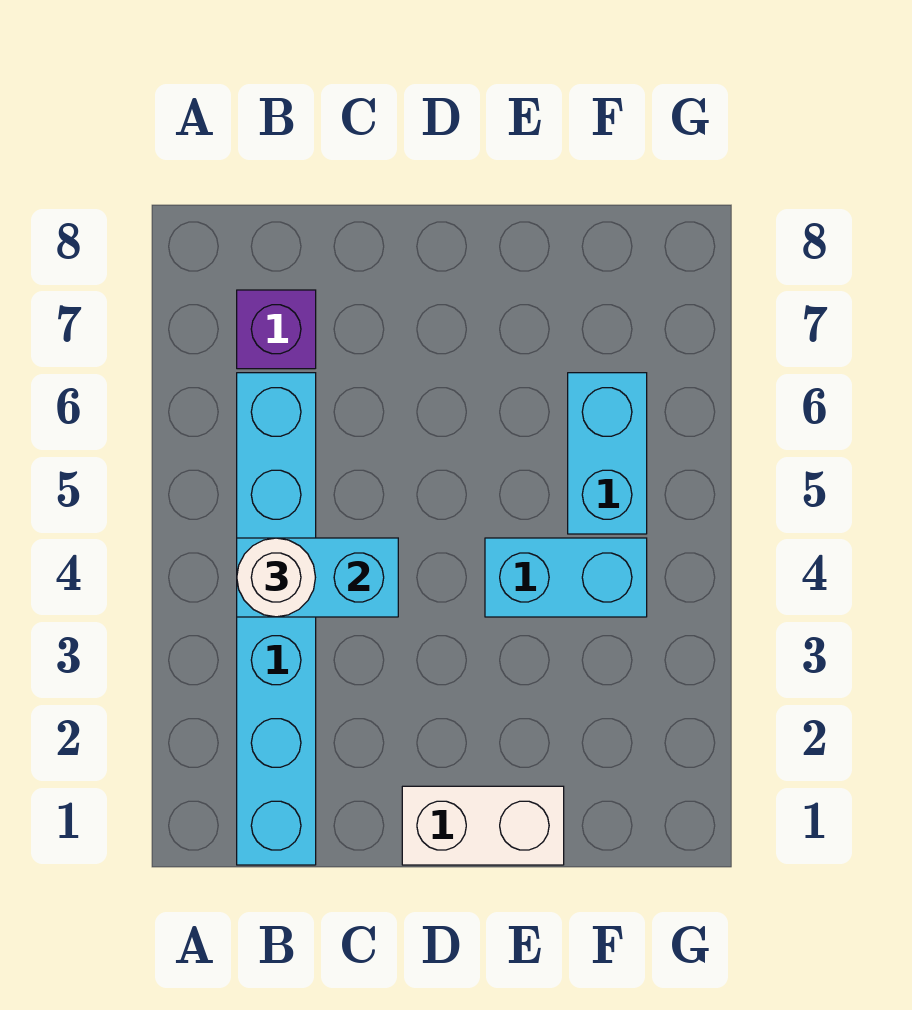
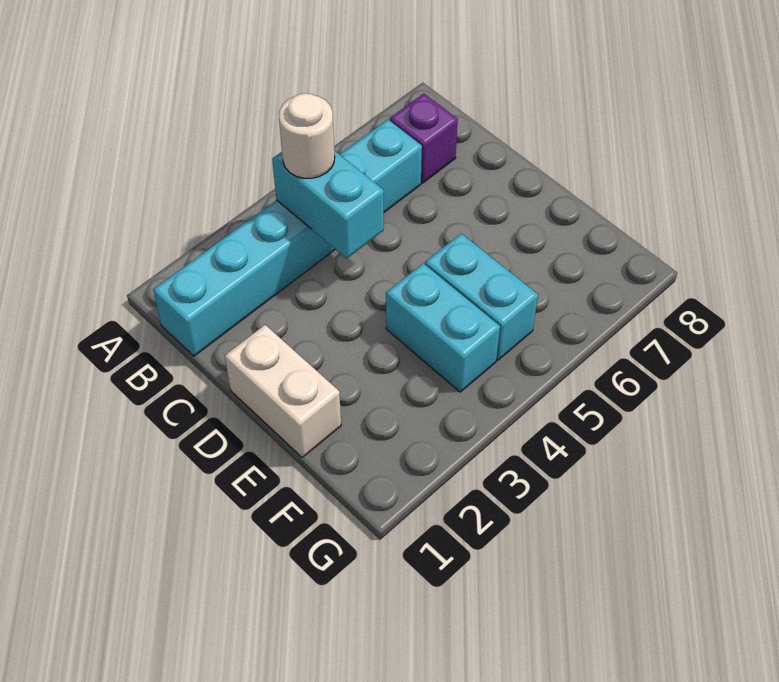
cyan brick F5:F6 level 1 -> cyan brick E5:F5 level 1

